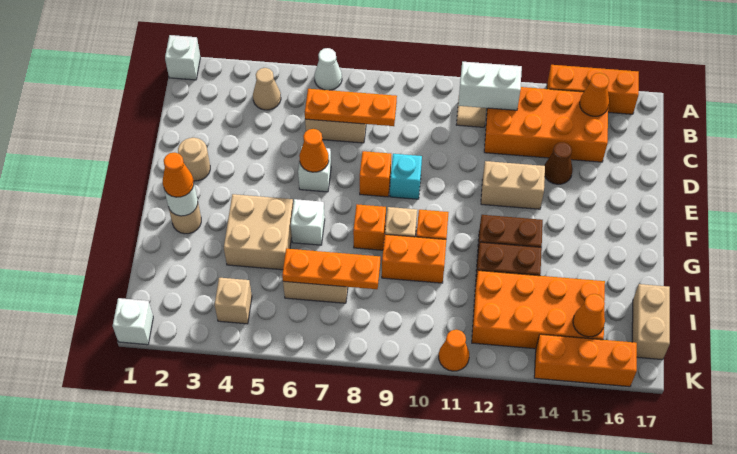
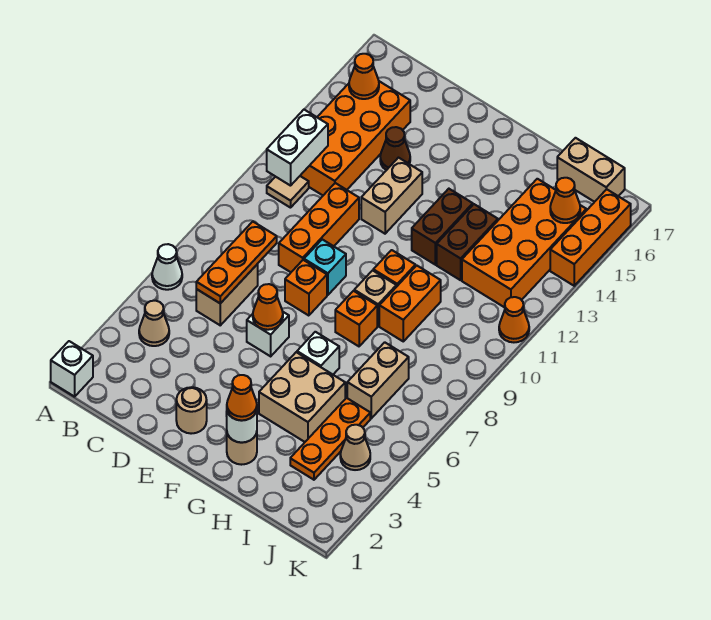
orange brick A14:A16 level 1 -> orange brick D9:D11 level 1
orange plate I6:I8 level 2 -> orange plate I3:I5 level 1
tan brick J4 level 1 -> tan cone J4 level 1
white brick K1 level 1 -> none

